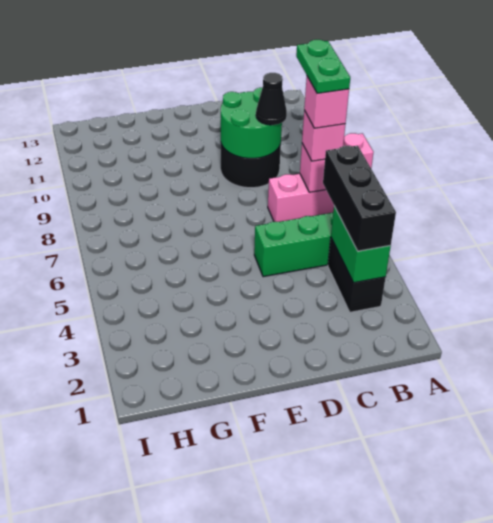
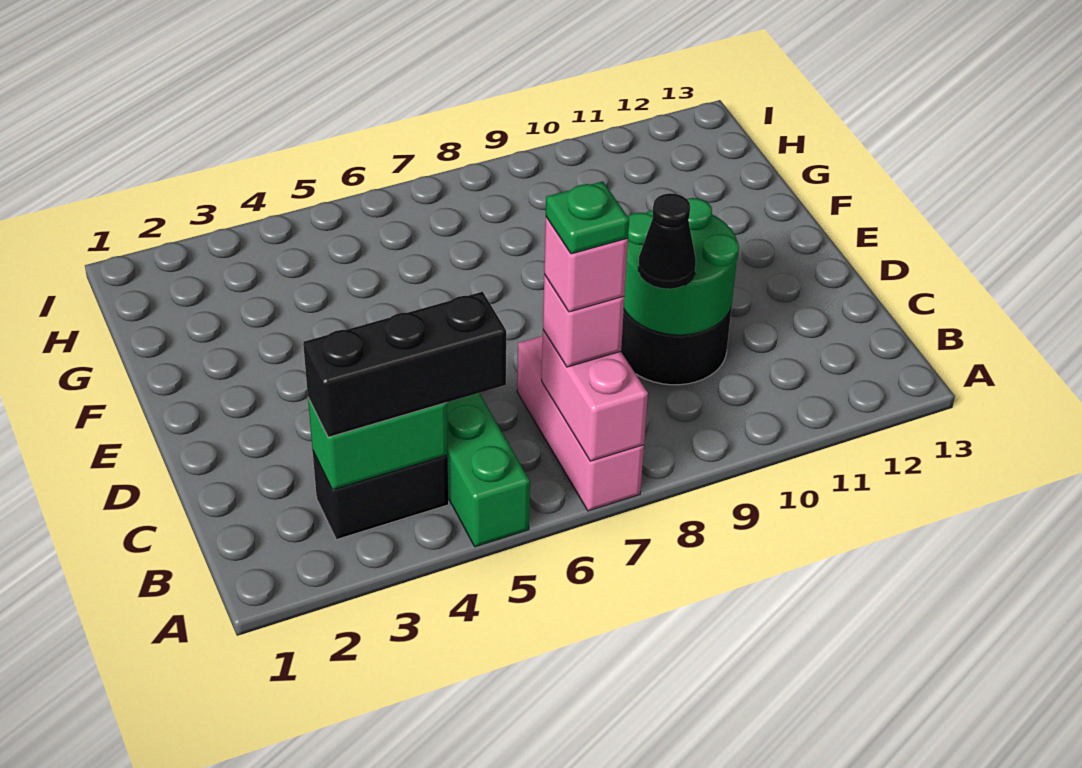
green plate B7:B8 level 5 -> green plate B7 level 5

